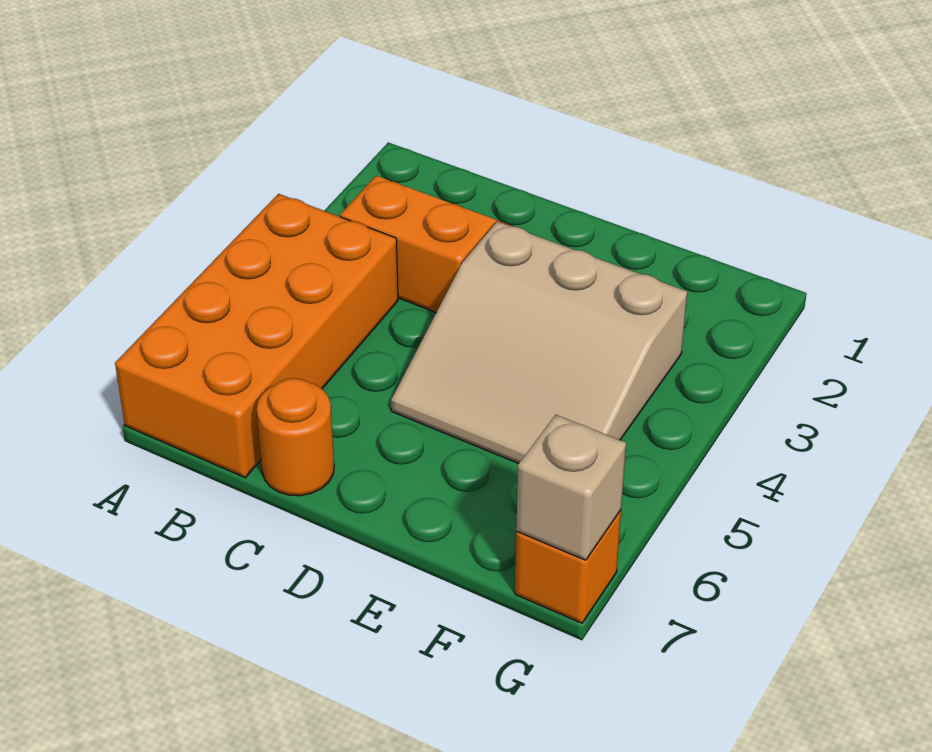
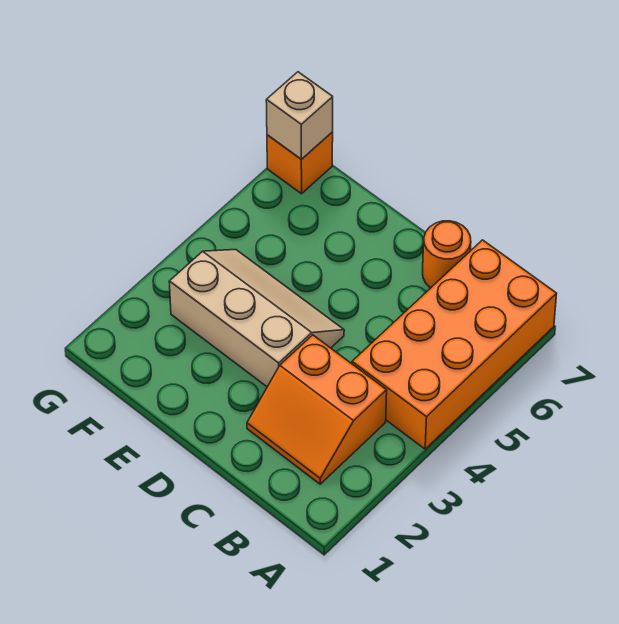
tan slope D3:F5 level 1 top 3 -> tan slope D3:F4 level 1 top 3

